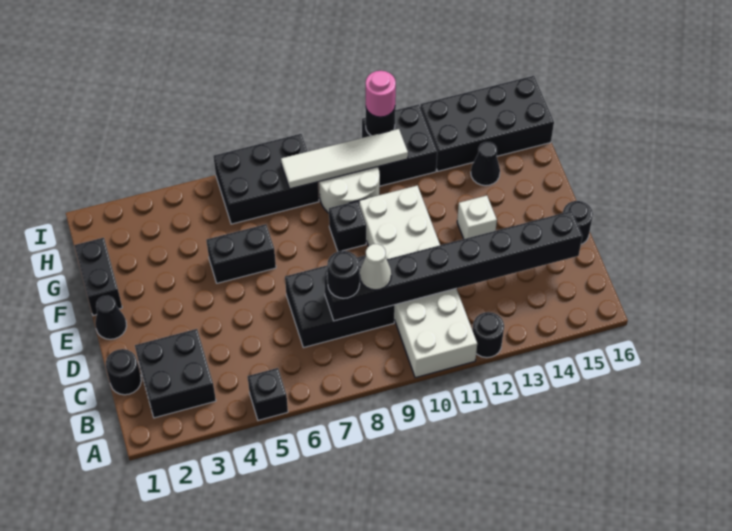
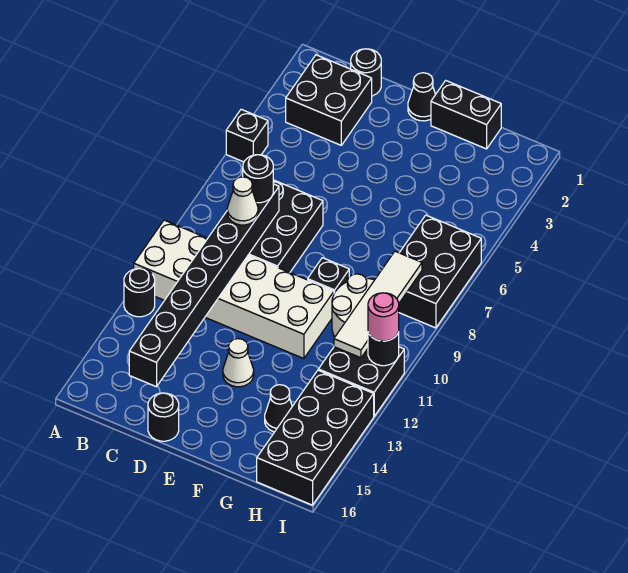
white brick E13 level 1 -> white cone E13 level 1
black brick F5:F6 level 1 -> none

